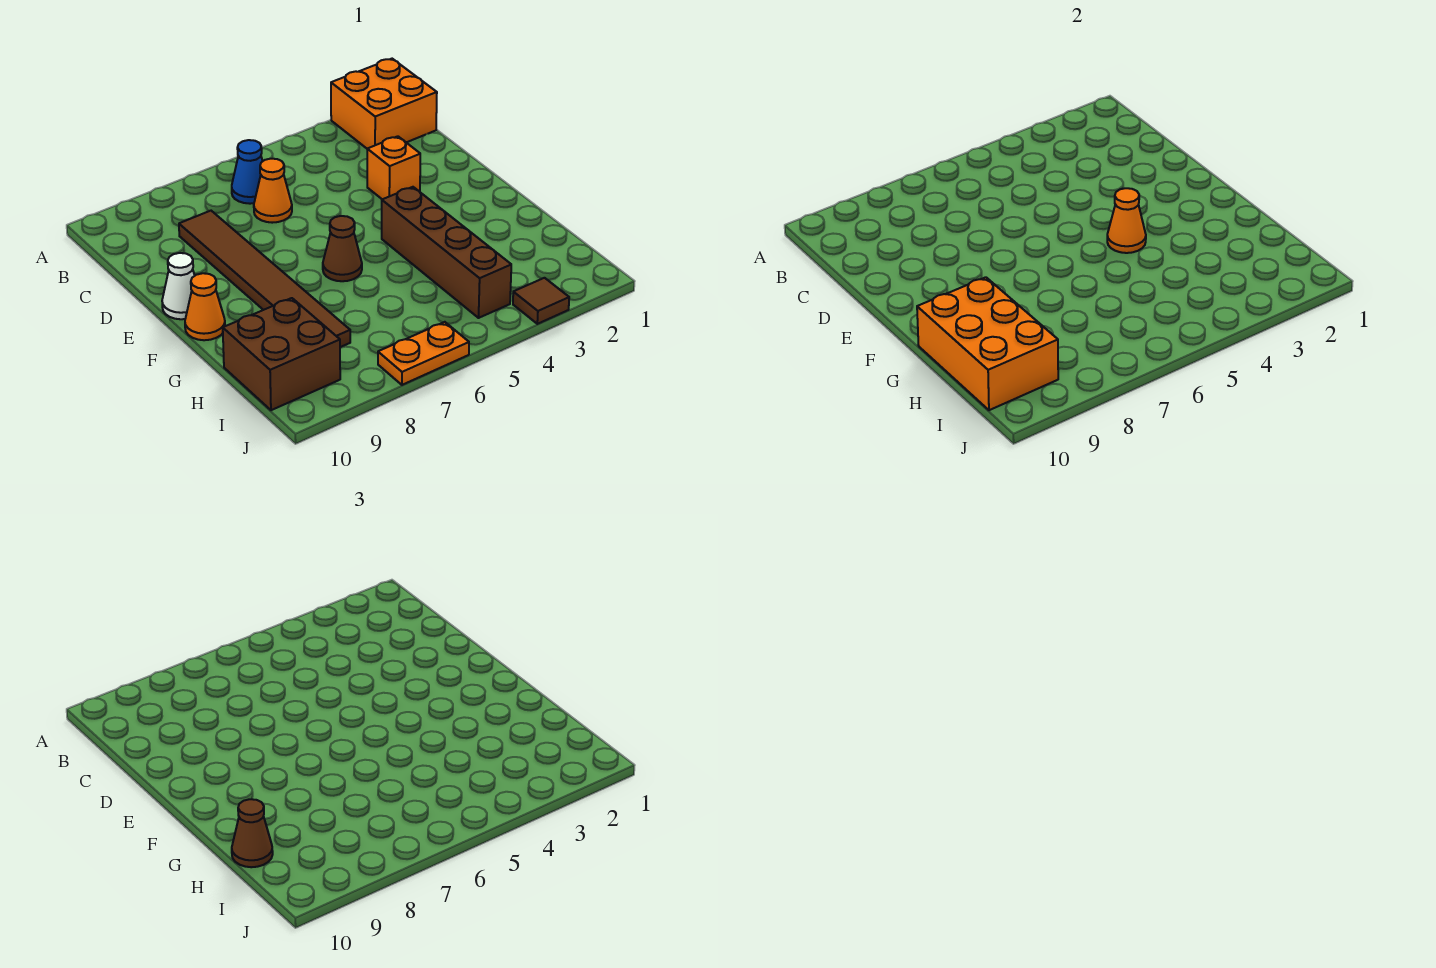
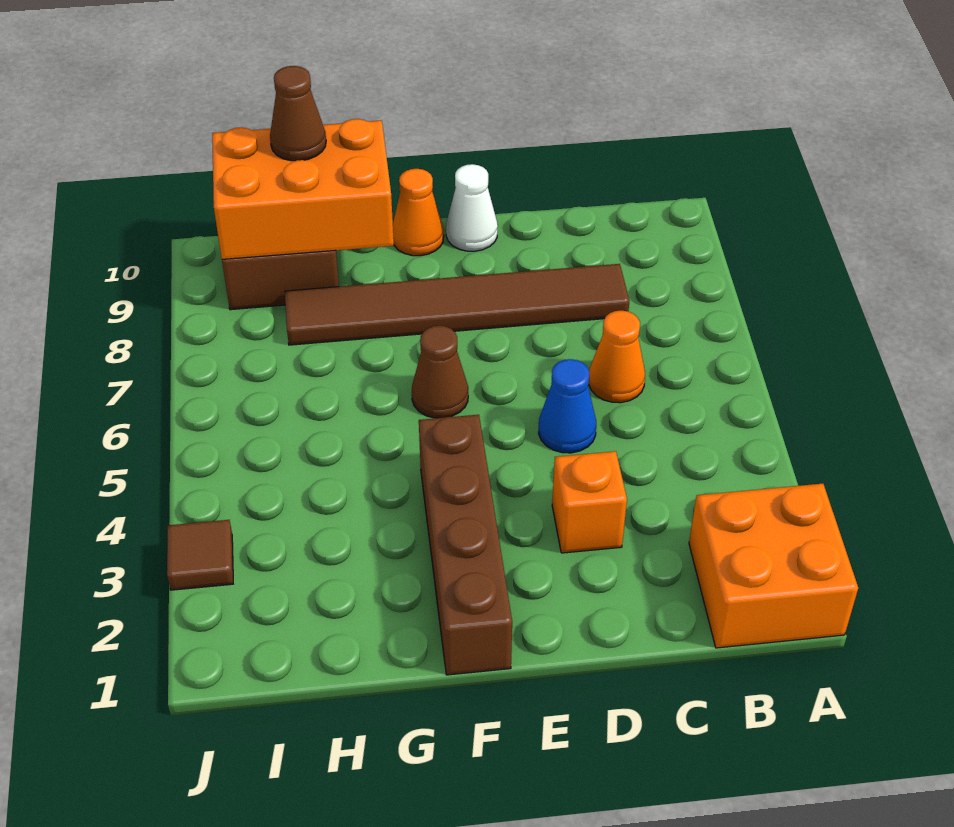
blue cone B6 level 1 -> blue cone D5 level 1
brown brick F4:I4 level 1 -> brown brick F1:F4 level 1
orange cone F4 level 2 -> none
orange plate J6:J7 level 1 -> none

